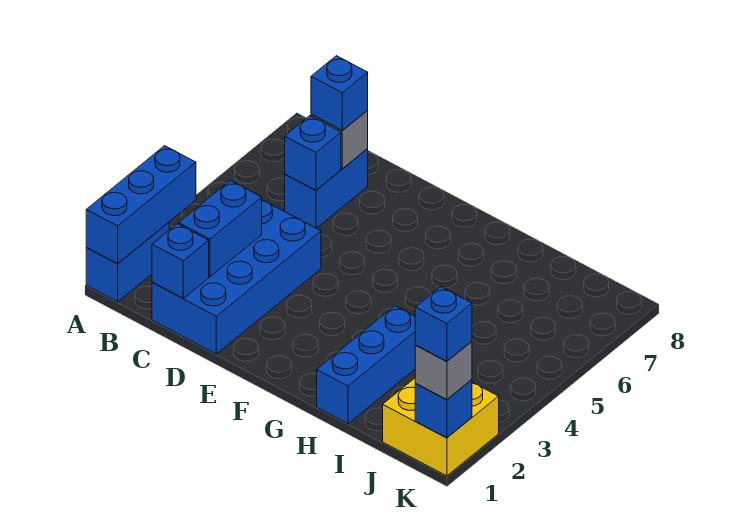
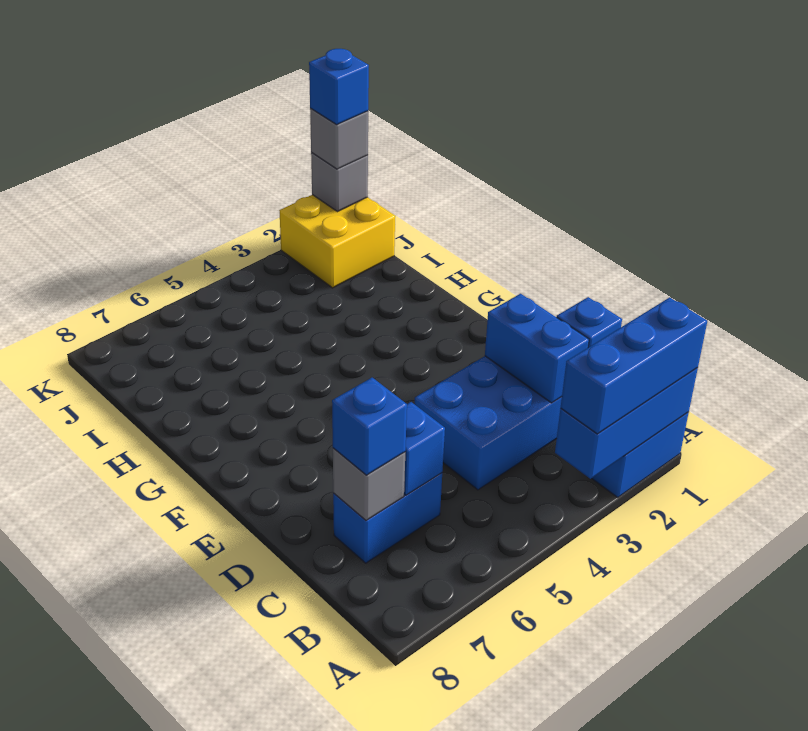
blue brick C2:C3 level 2 -> blue brick C2:D2 level 2
blue brick H1:H3 level 1 -> blue brick A1:A3 level 3
blue brick K1 level 2 -> grey brick K1 level 2

